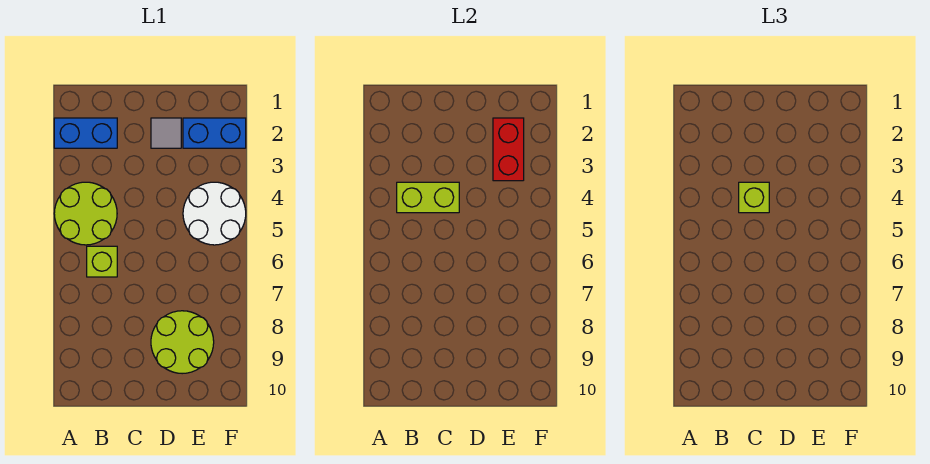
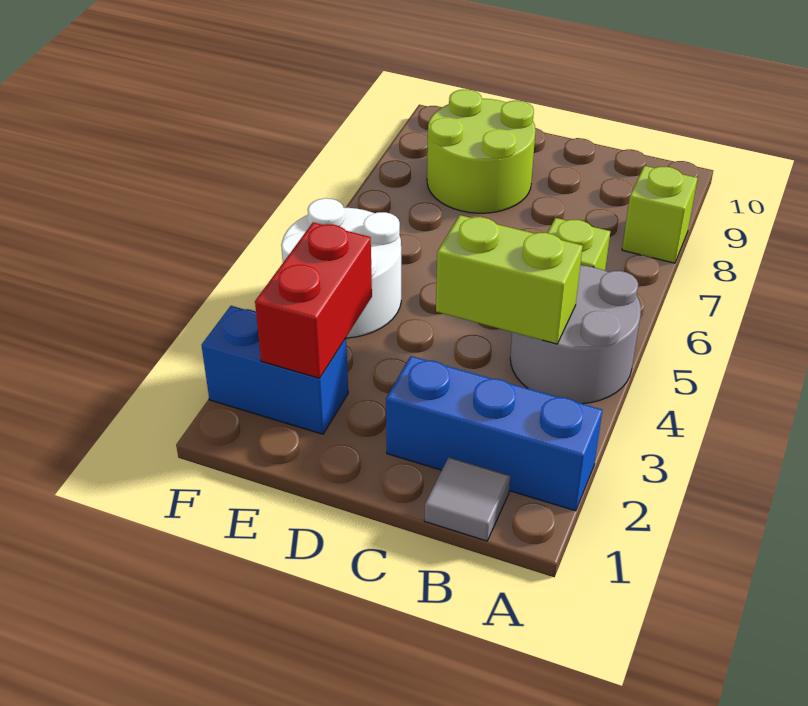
blue brick A2:B2 level 1 -> blue brick A2:C2 level 1
lime round brick A4:B5 level 1 -> grey round brick A4:B5 level 1
lime brick C4 level 3 -> lime brick A8 level 1
grey tile D2 level 1 -> grey tile B1 level 1

